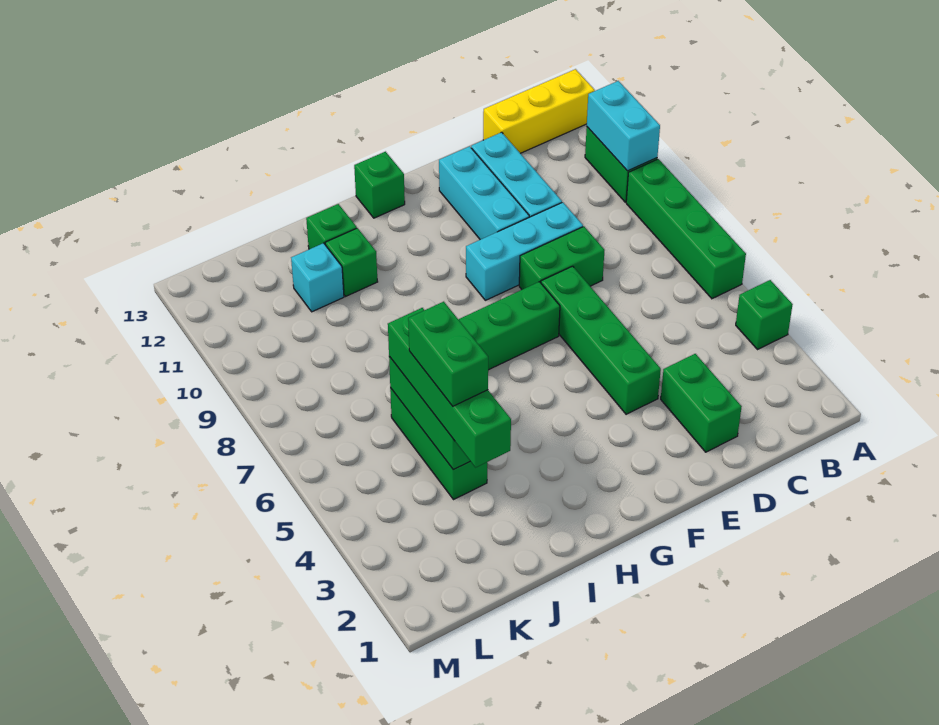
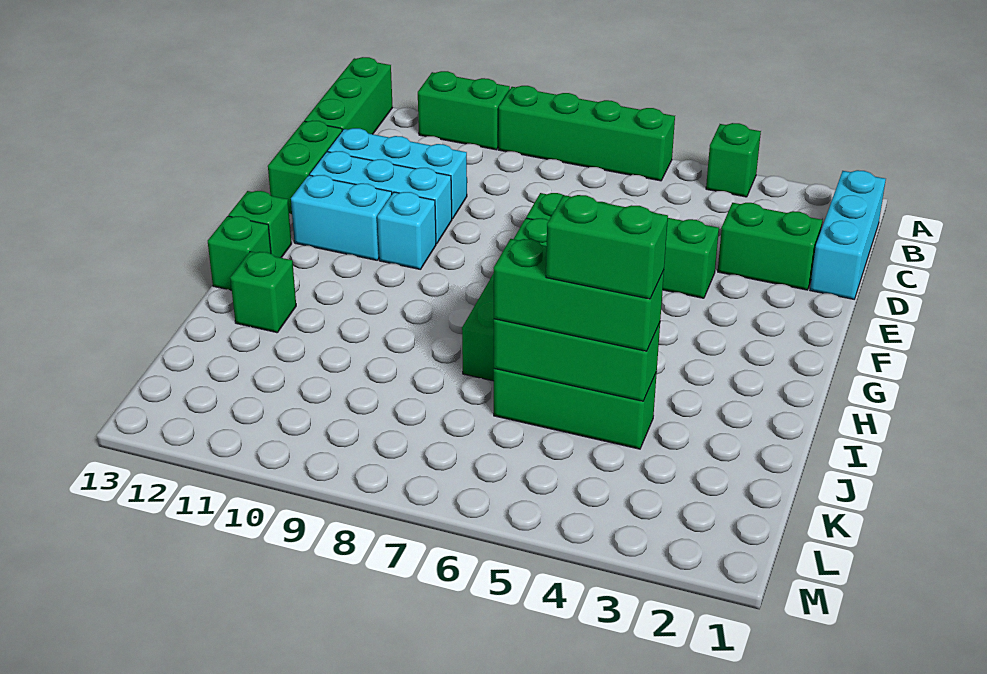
cyan brick A10:A11 level 2 -> cyan brick F11:F12 level 1
yellow brick A13:C13 level 1 -> green brick A13:C13 level 1
green brick D8:E8 level 1 -> green brick D13:E13 level 1
cyan brick D9:F9 level 1 -> cyan brick B1:D1 level 1
green brick I11 level 1 -> green brick H13 level 1
green brick J3:J6 level 3 -> green brick J4:J6 level 3
cyan brick J11 level 1 -> cyan brick F10 level 1

